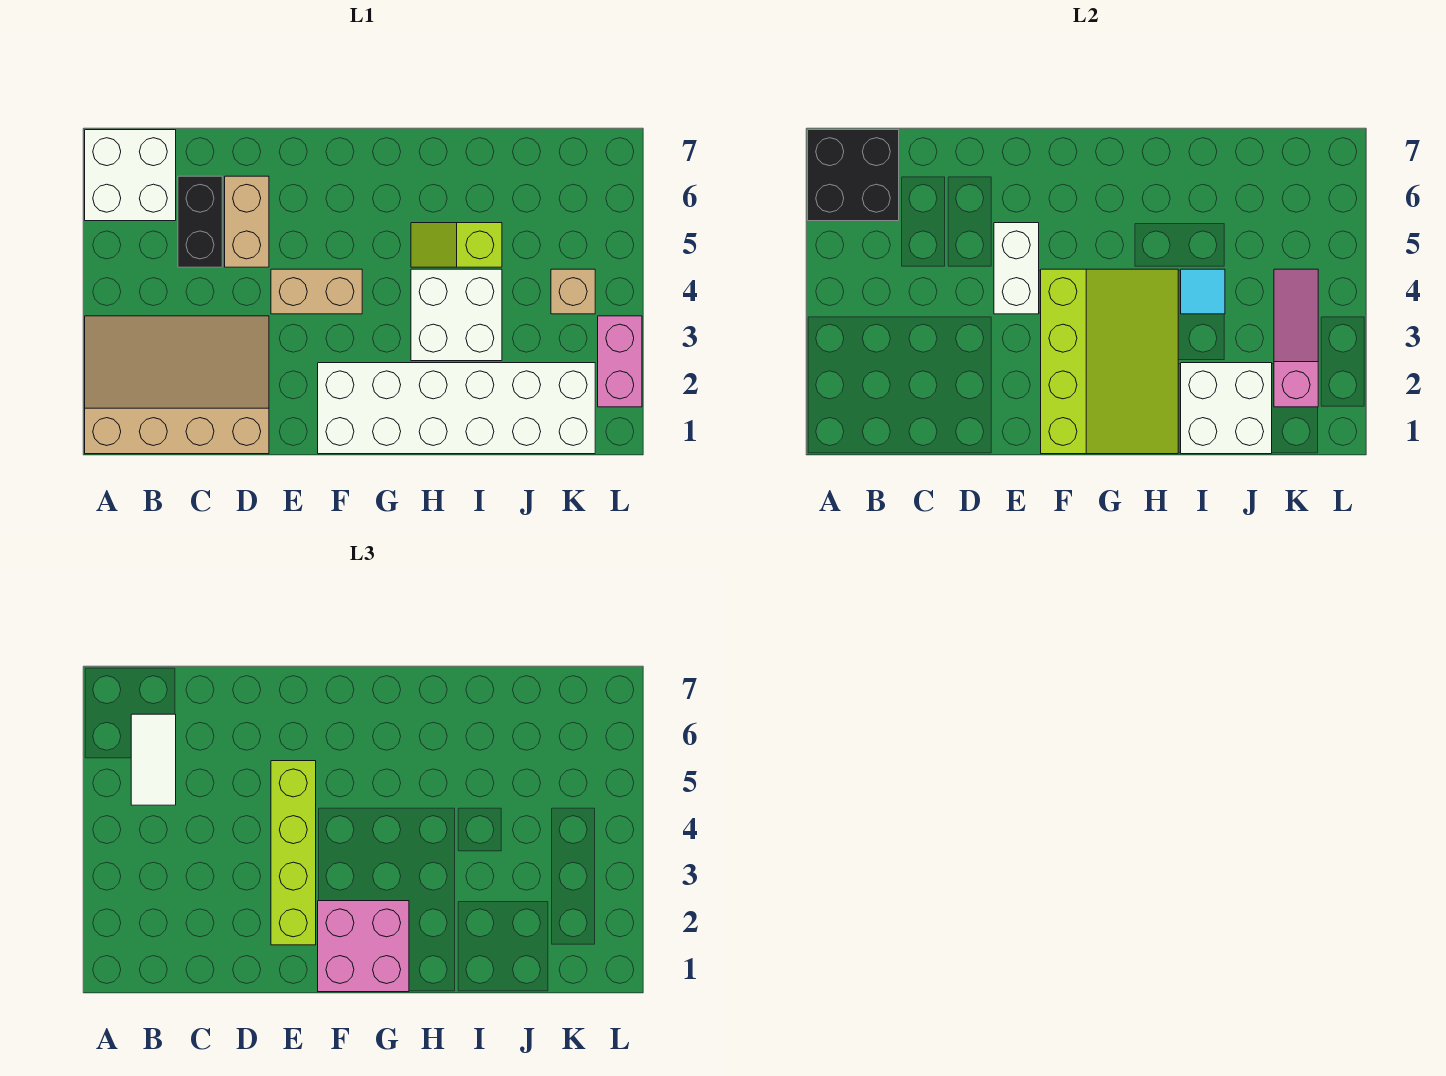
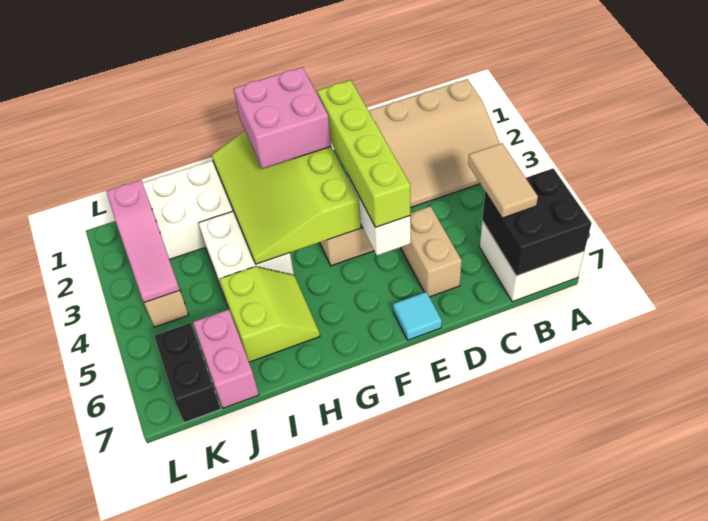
white tile B5:B6 level 3 -> tan tile B5:B6 level 3
black brick C5:C6 level 1 -> black brick K6:K7 level 1
lime slope H5:I5 level 1 top I -> lime slope H5:I6 level 1 top I
white brick I1:J2 level 2 -> none
cyan tile I4 level 2 -> cyan tile E7 level 1
pink brick L2:L3 level 1 -> pink brick J6:J7 level 1

